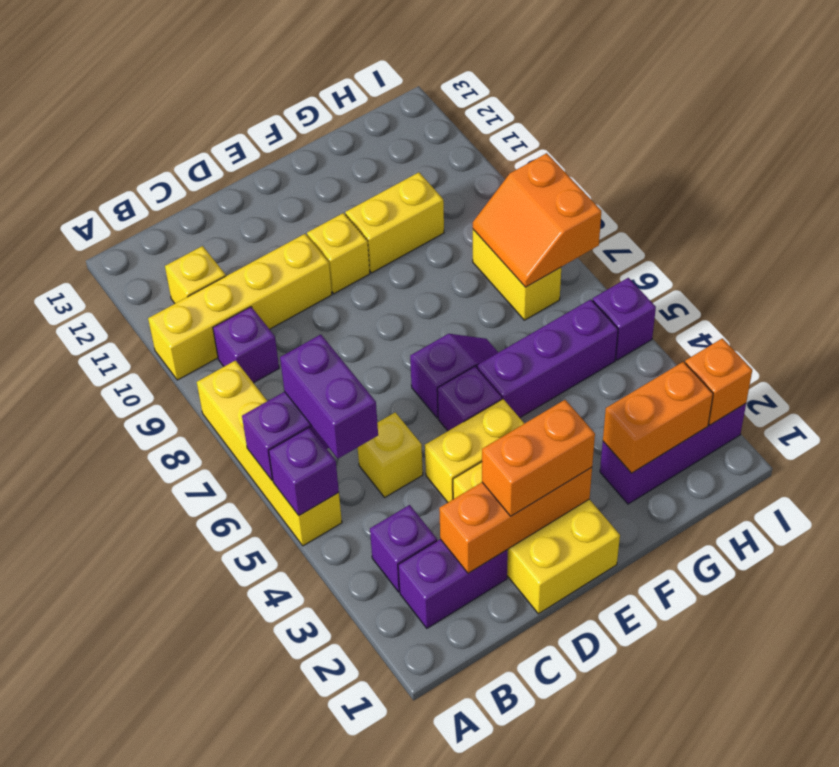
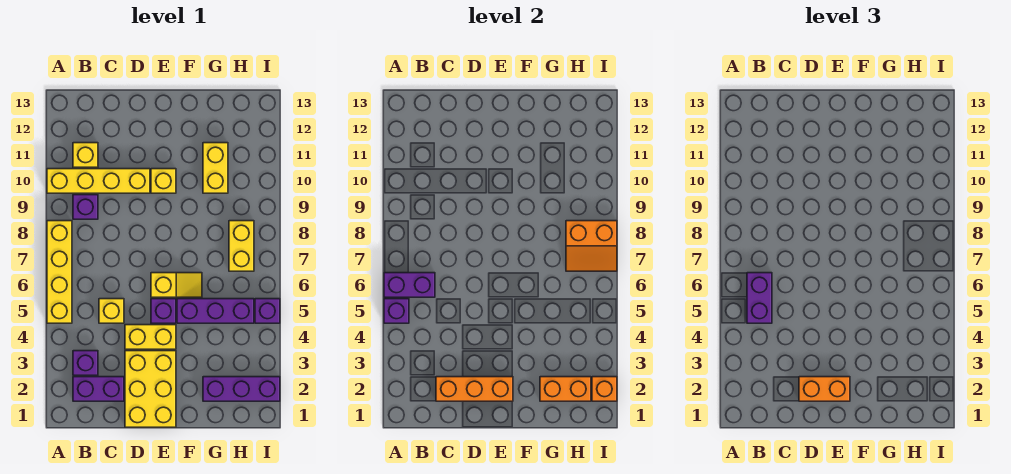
purple slope E6:F6 level 1 top E -> yellow slope E6:F6 level 1 top E
yellow brick F10:G10 level 1 -> yellow brick G10:G11 level 1
orange slope H7:I8 level 2 top I -> orange slope H7:I8 level 2 top 8

